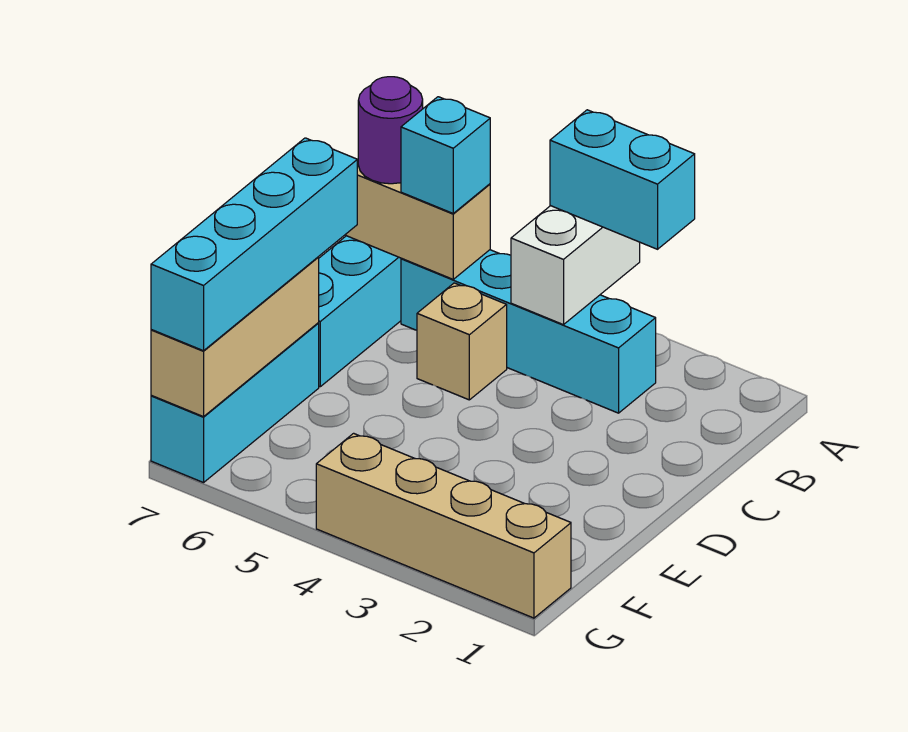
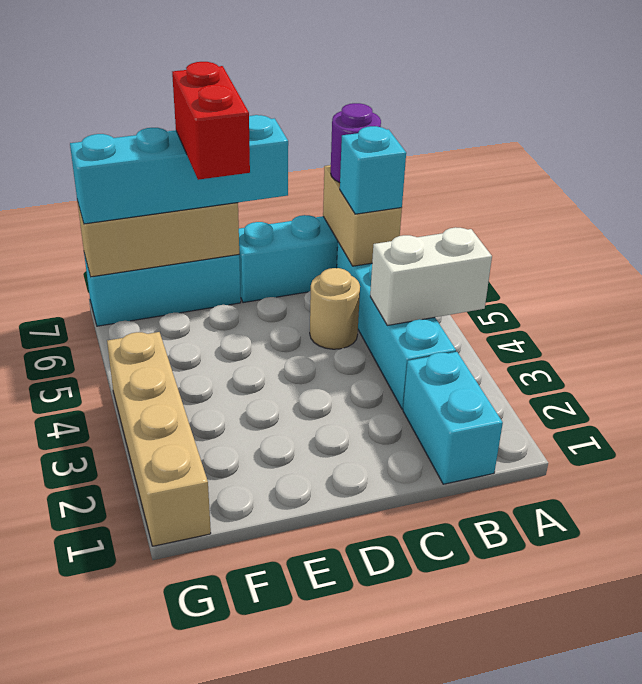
cyan brick A3:A4 level 3 -> cyan brick B1:B2 level 1
tan brick C5 level 1 -> tan round brick C5 level 1
none -> red brick E6:E7 level 4

